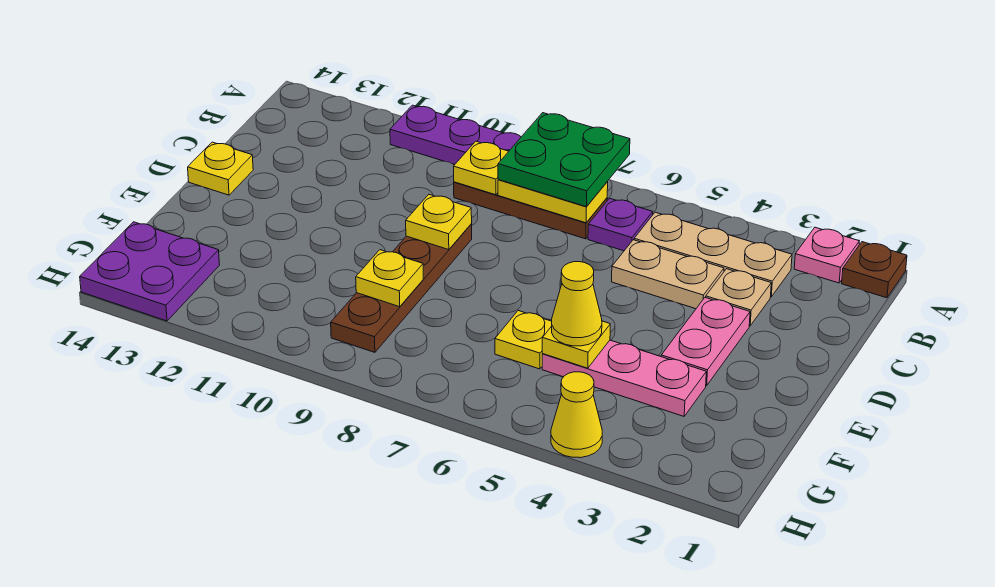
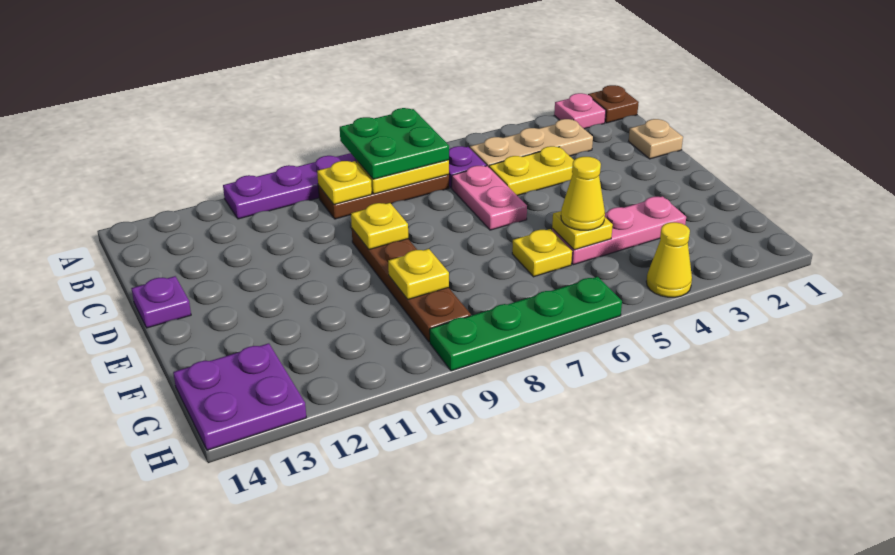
tan plate C3 level 1 -> tan plate C1 level 1
tan plate C4:C5 level 1 -> yellow plate C4:C5 level 1
pink plate D3:E3 level 1 -> pink plate C6:D6 level 1
yellow plate D14 level 1 -> purple plate D14 level 1
none -> green plate H6:H9 level 1

